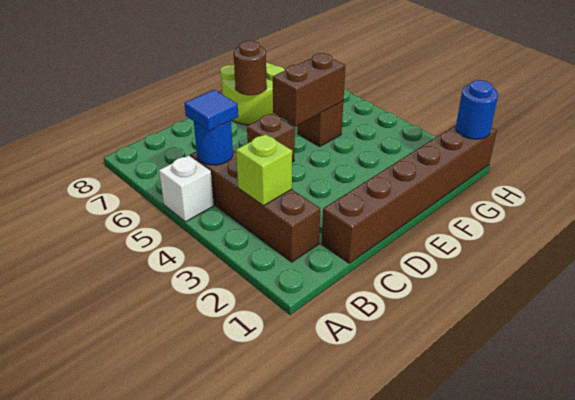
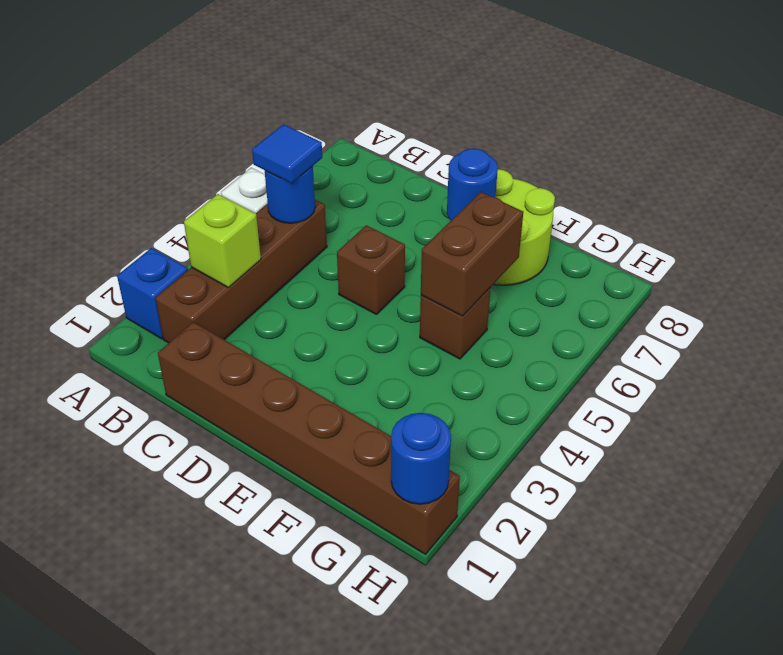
none -> blue brick A2 level 1
brown brick E5:F5 level 2 -> brown brick F5:F6 level 2
brown round brick E7 level 2 -> blue round brick E7 level 2

